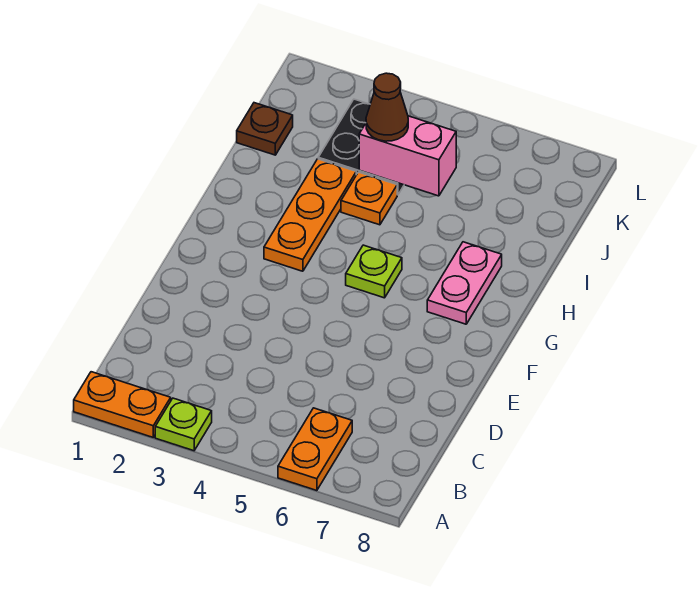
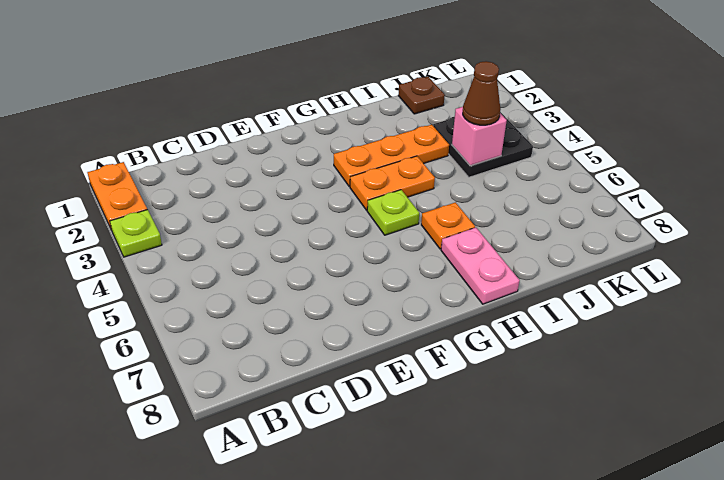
orange plate A6:B6 level 1 -> orange plate G4:H4 level 1
pink plate G7:H7 level 1 -> pink plate H7:H8 level 1
orange plate I4 level 1 -> orange plate H6 level 1
pink brick J4:J5 level 2 -> pink brick J4 level 2

